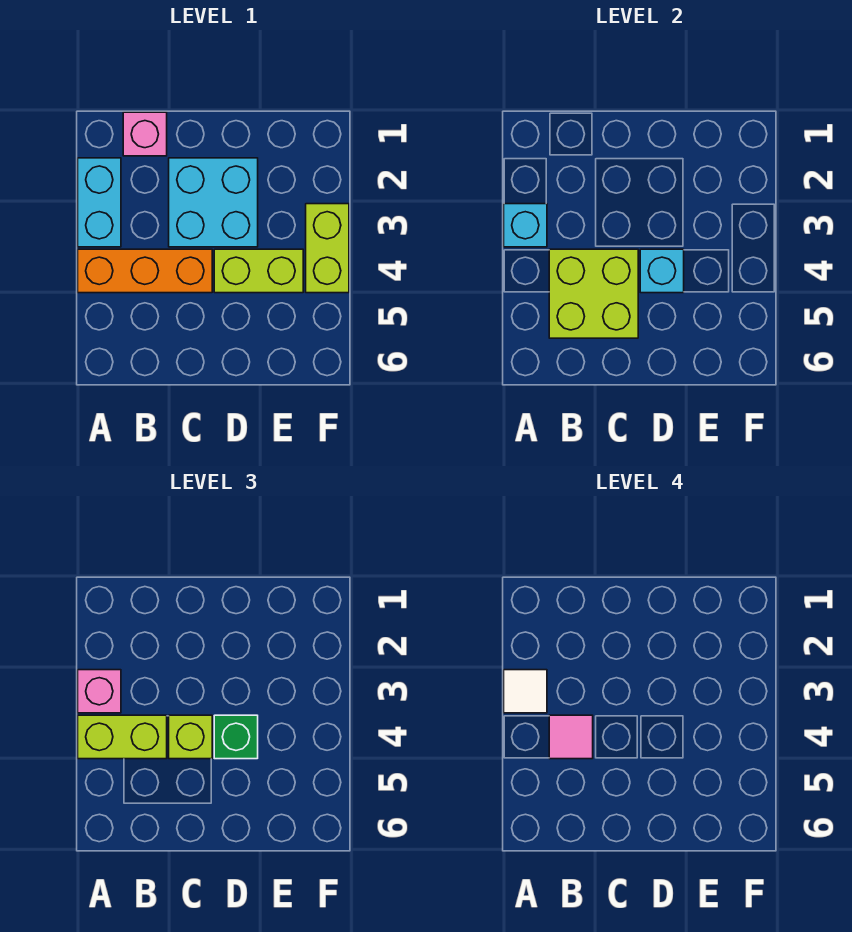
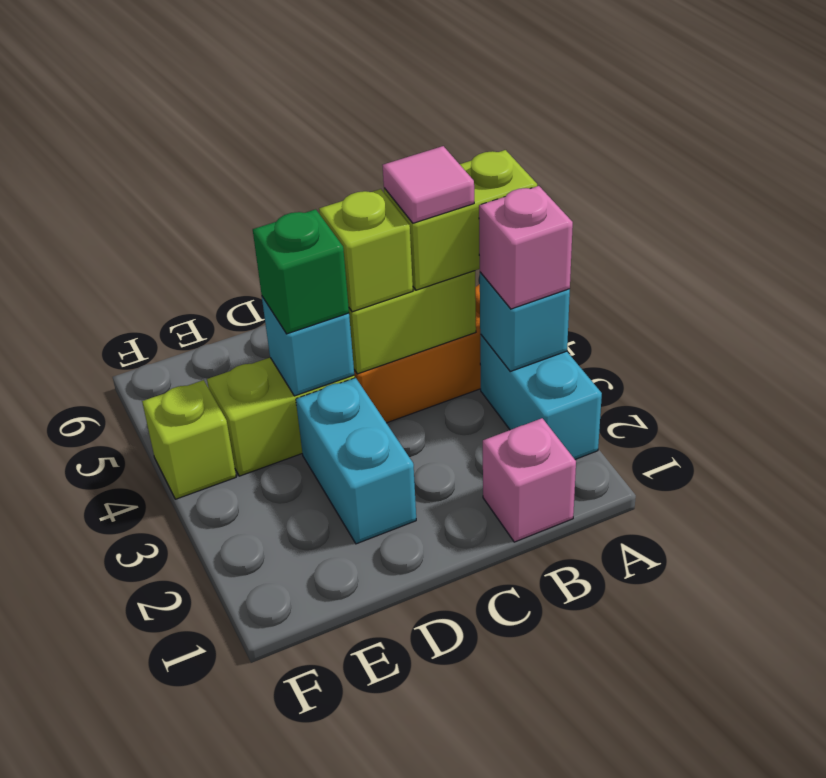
white tile A3 level 4 -> none
cyan brick C2:D3 level 1 -> cyan brick D2:D3 level 1
lime brick F3:F4 level 1 -> lime brick F4 level 1

